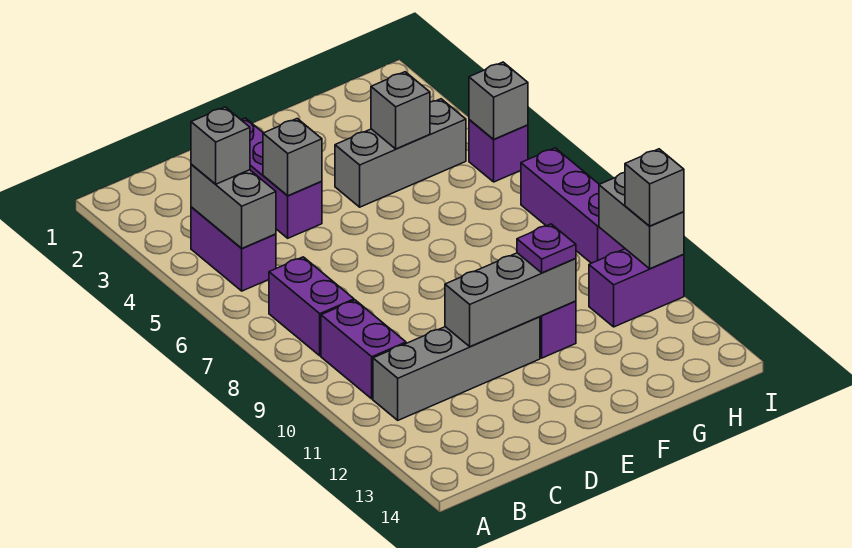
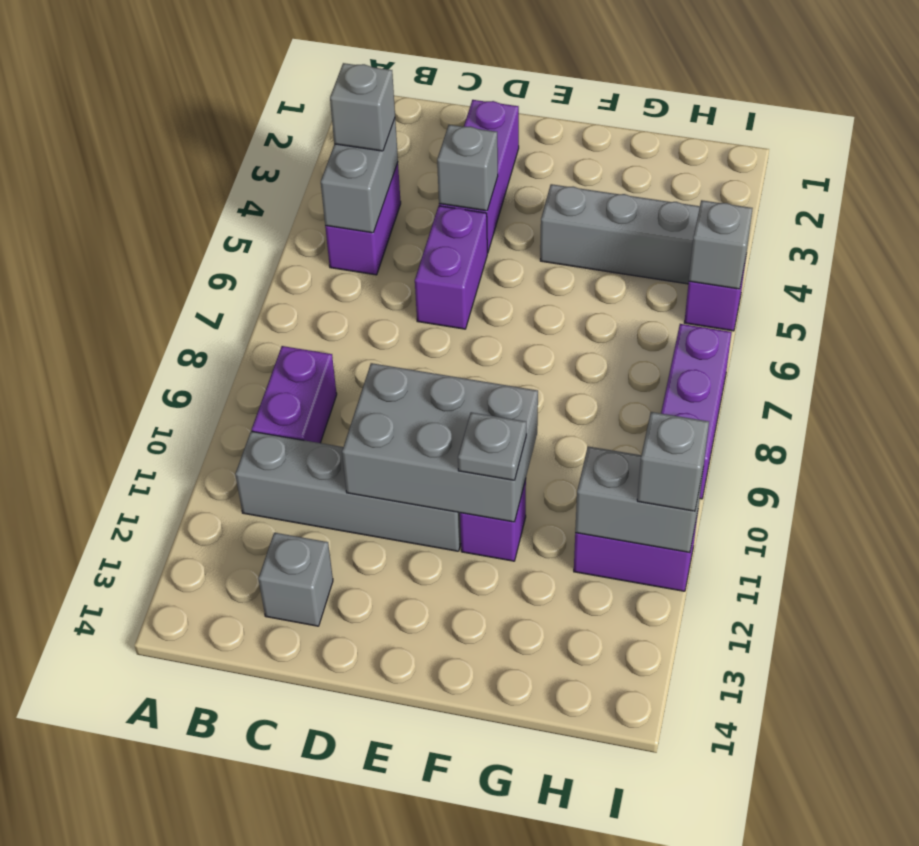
purple brick B7:B8 level 1 -> purple brick D5:D6 level 1
grey brick D11:F11 level 2 -> grey brick D10:F11 level 2
purple plate F11 level 3 -> grey plate F11 level 3
grey brick G4 level 2 -> grey brick C13 level 1
grey brick I10:I11 level 2 -> grey brick H11:I11 level 2

